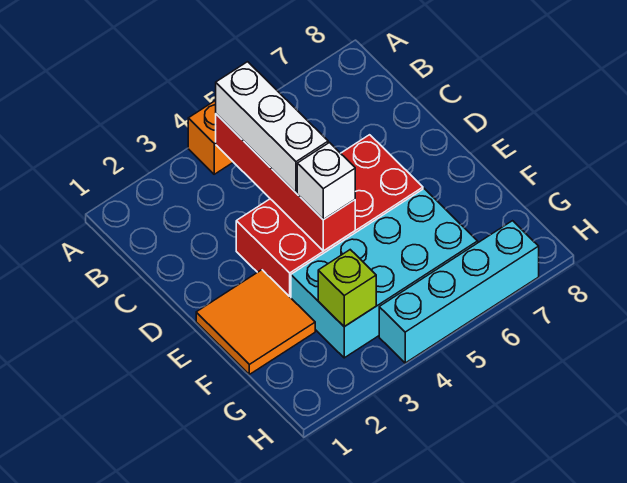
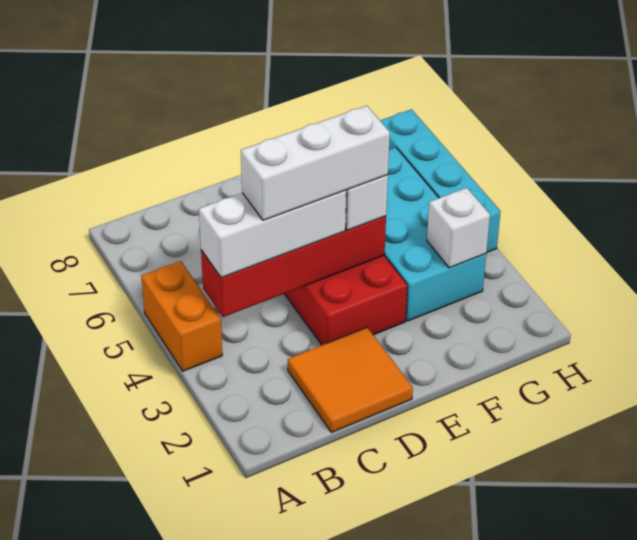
none -> white brick C4:E4 level 4
orange tile E1:F2 level 1 -> orange tile C1:D2 level 1
lime brick G3 level 2 -> white brick G3 level 2

